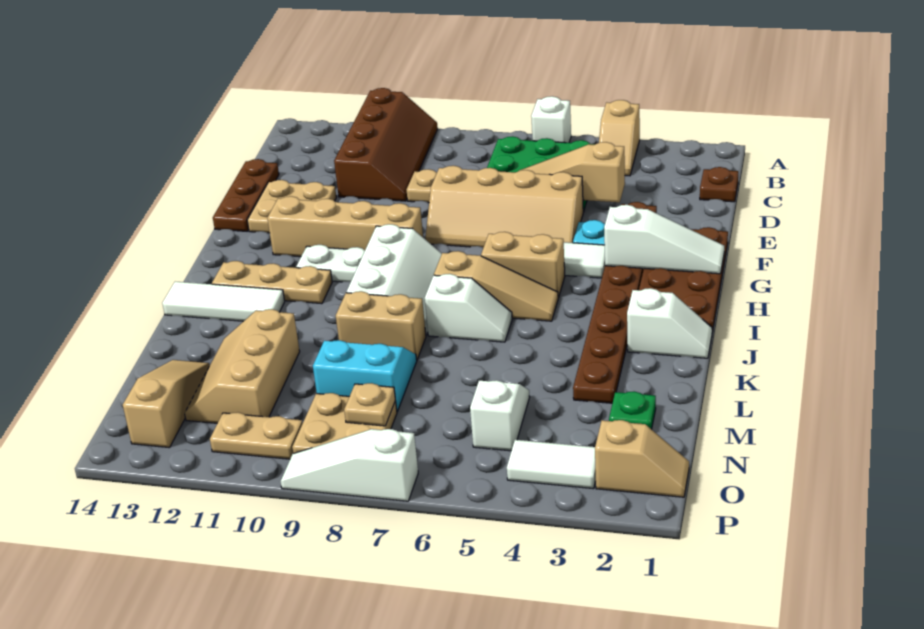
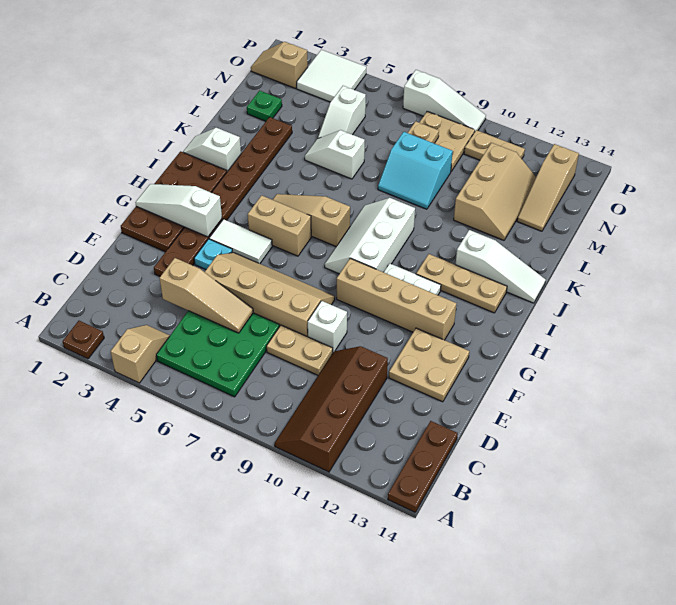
white brick A6 level 1 -> white brick E9 level 1
brown plate C1 level 1 -> brown plate A2 level 1
brown plate D14:F14 level 1 -> brown plate A14:C14 level 1
white slope J6:J7 level 1 top 7 -> white slope L5:L6 level 1 top 6
white tile J12:J14 level 1 -> white slope J12:J14 level 1 top 12
tan brick K8:K9 level 1 -> none
white tile O3:O4 level 1 -> white tile O3:P4 level 1

